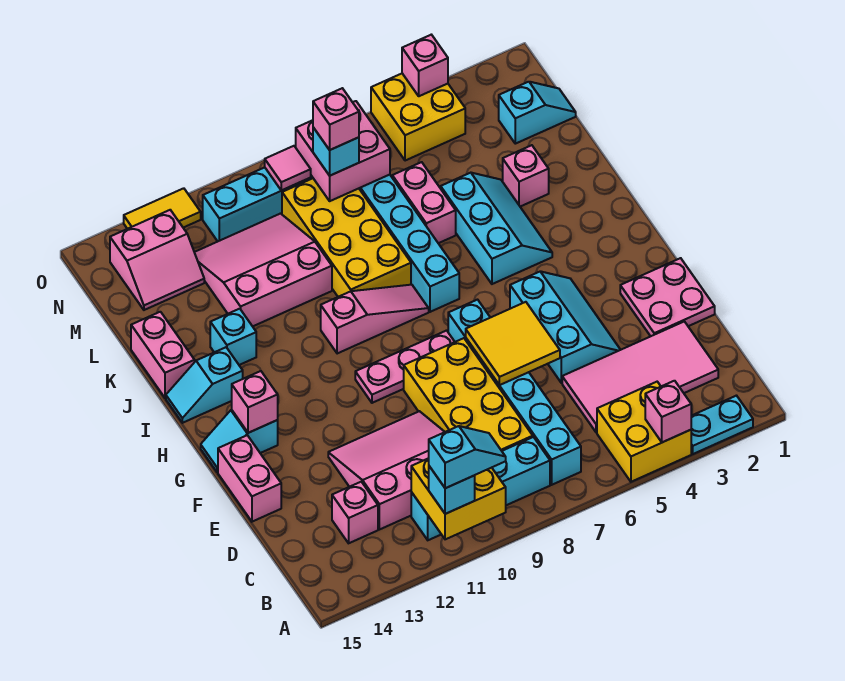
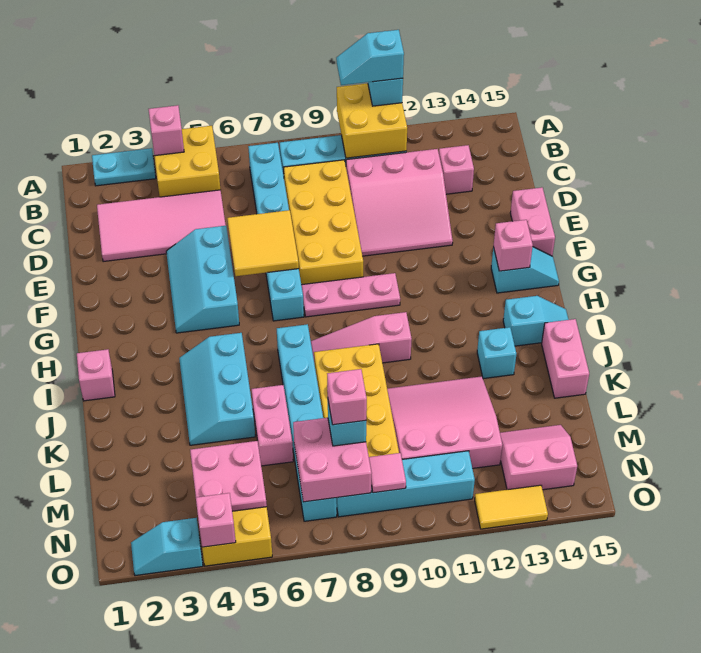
pink plate E1:F2 level 1 -> pink plate M4:N5 level 2
pink brick K3 level 1 -> pink brick I1 level 1
pink slope K10:M12 level 1 top K -> pink slope K10:M12 level 1 top M
cyan slope M1:M2 level 1 top 2 -> cyan slope O2:O3 level 1 top 3

